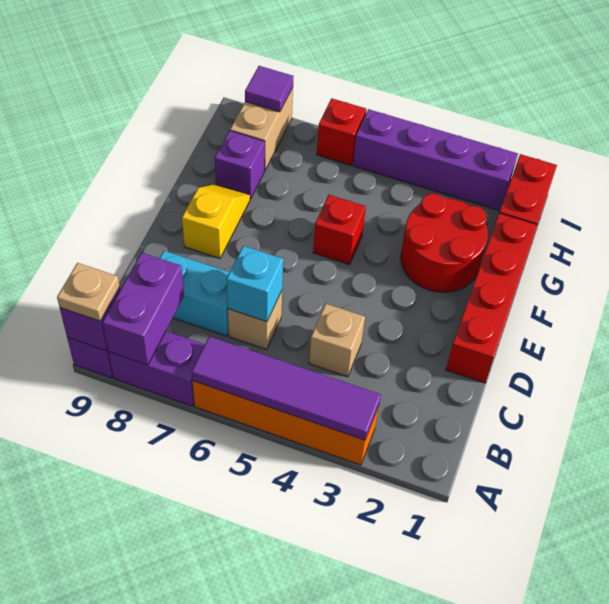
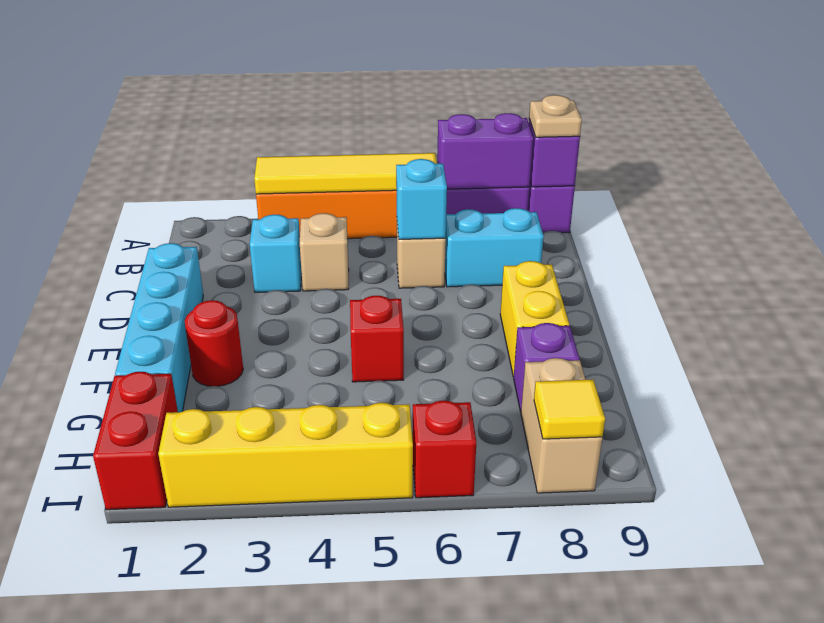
purple tile A3:A6 level 2 -> yellow tile A3:A6 level 2
purple brick A8:B8 level 2 -> purple brick A7:A8 level 2
none -> cyan brick C3 level 1
red brick D1:G1 level 1 -> cyan brick D1:G1 level 1
yellow slope E8:F8 level 1 top E -> yellow brick E8:F8 level 1
red round brick F2:G3 level 1 -> red round brick F2 level 1
purple brick I2:I5 level 1 -> yellow brick I2:I5 level 1
purple tile I8 level 2 -> yellow tile I8 level 2

